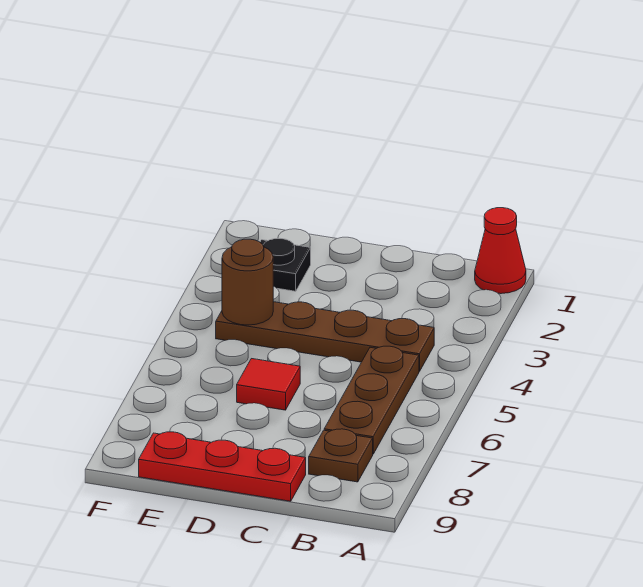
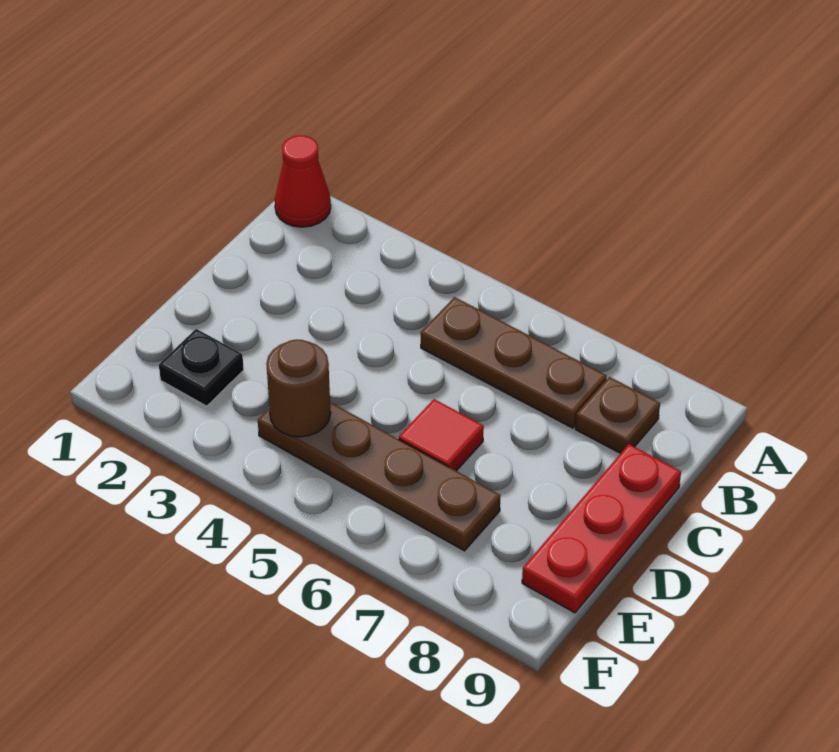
brown plate B4:E4 level 1 -> brown plate E4:E7 level 1

